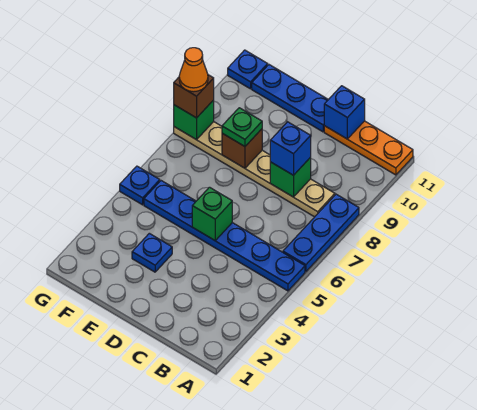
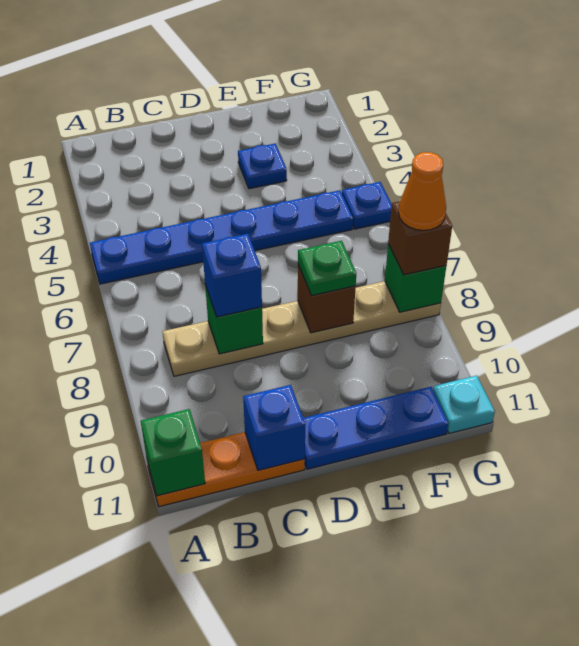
blue plate A6:A8 level 1 -> none
green brick D5 level 2 -> green brick A11 level 2
blue plate G11 level 1 -> cyan plate G11 level 1

